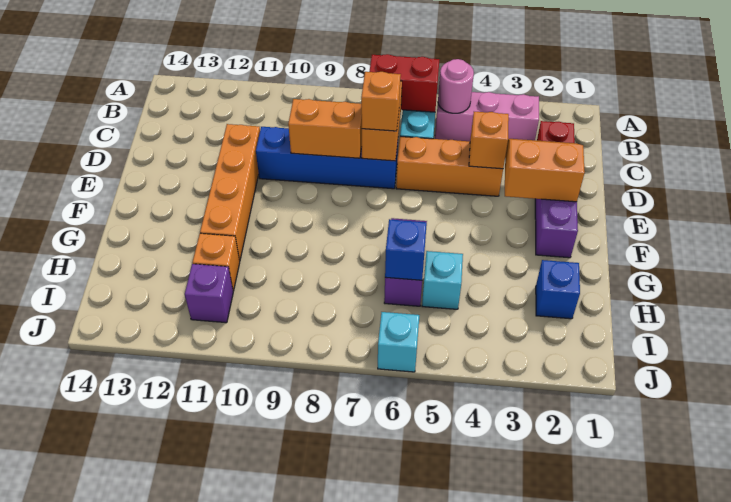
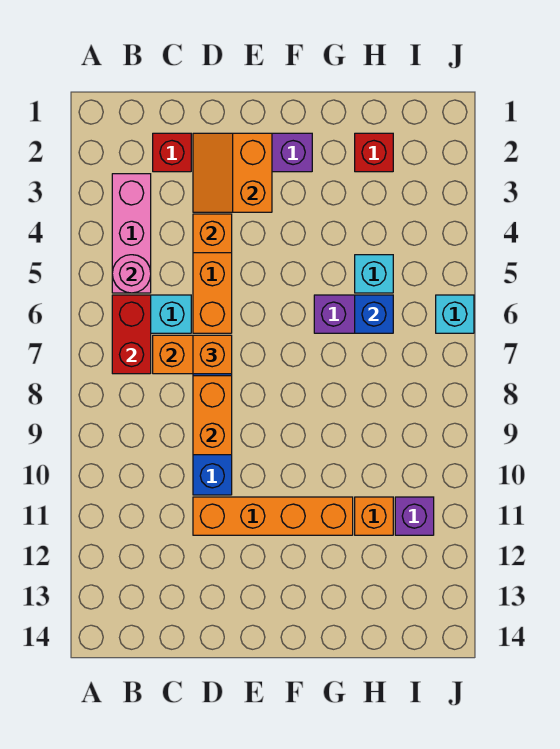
blue brick H2 level 1 -> red brick H2 level 1

